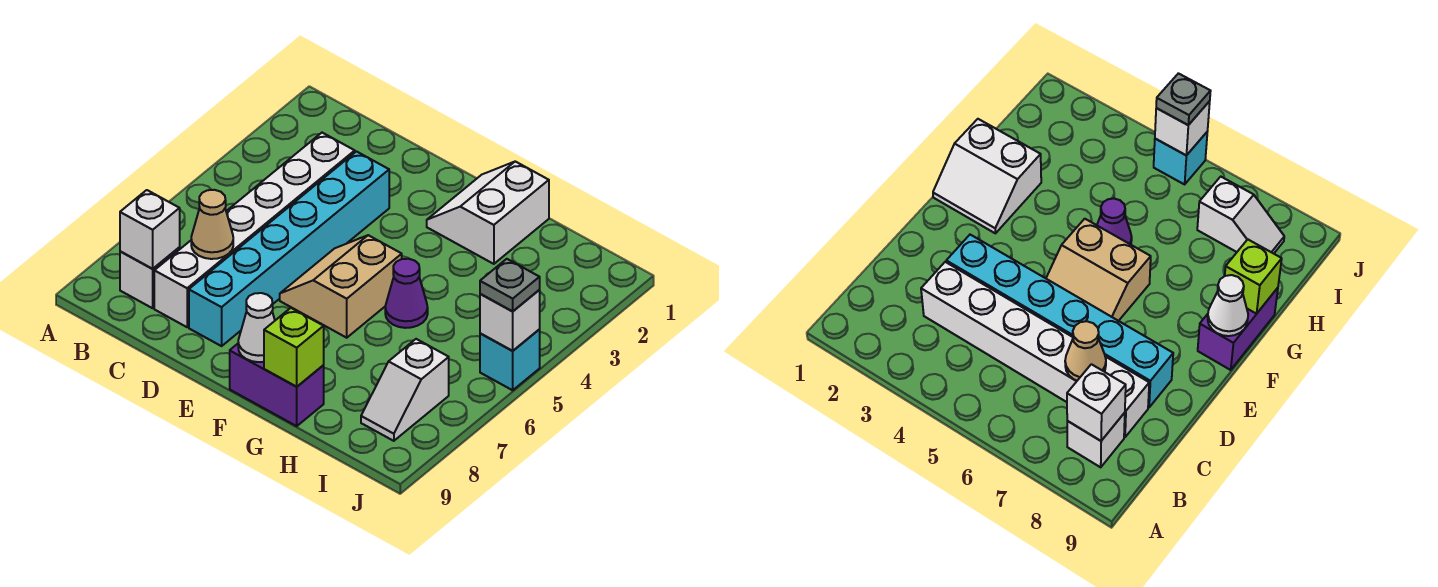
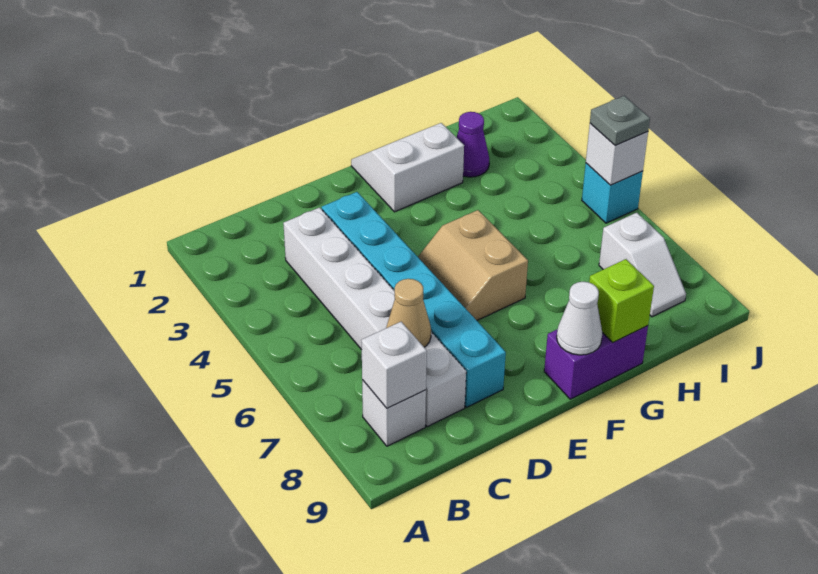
white slope F1:G2 level 1 top G -> white slope F1:G2 level 1 top 2
purple cone G5 level 1 -> purple cone H2 level 1

